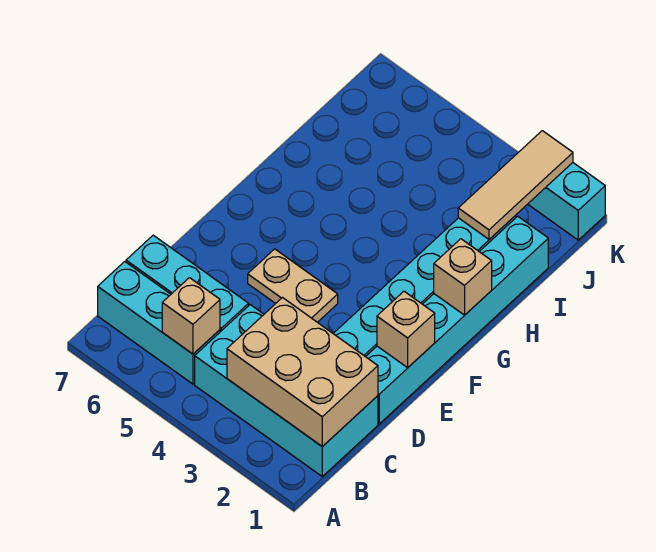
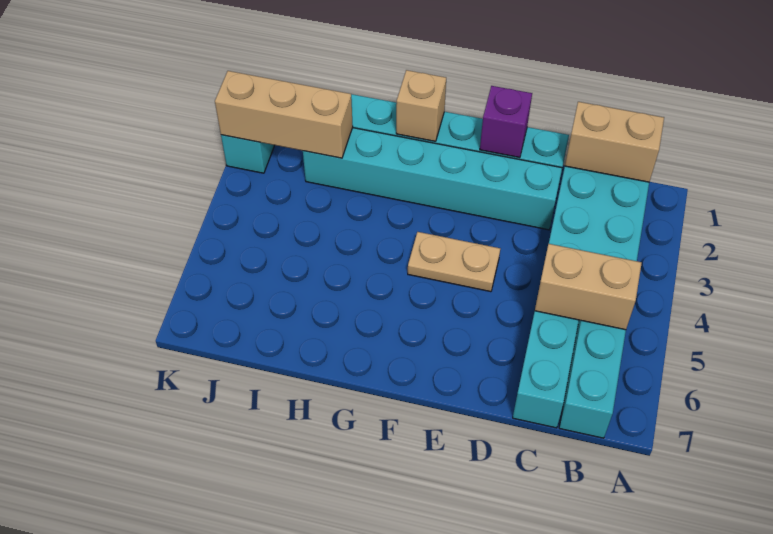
tan brick B1:C3 level 2 -> tan brick B1:C1 level 2
tan brick B5 level 2 -> tan brick B5:C5 level 2
tan brick E1 level 2 -> purple brick E1 level 2
tan plate E4:E5 level 1 -> tan plate E4:F4 level 1
tan tile I2:K2 level 2 -> tan brick I2:K2 level 2

